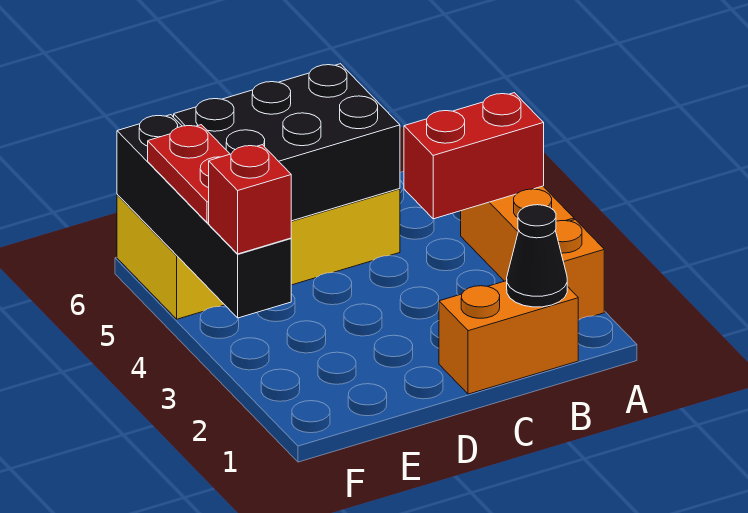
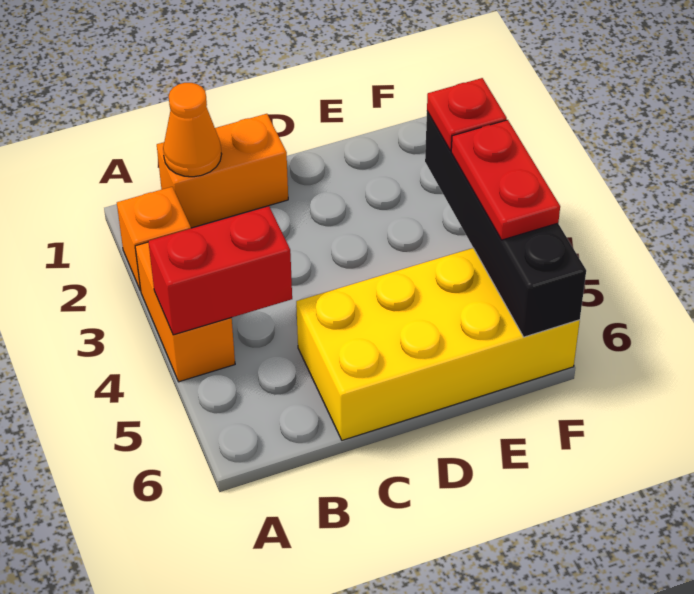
black cone B1 level 2 -> orange cone B1 level 2
black brick C5:E6 level 2 -> none
red brick F3 level 3 -> red plate F3 level 3

